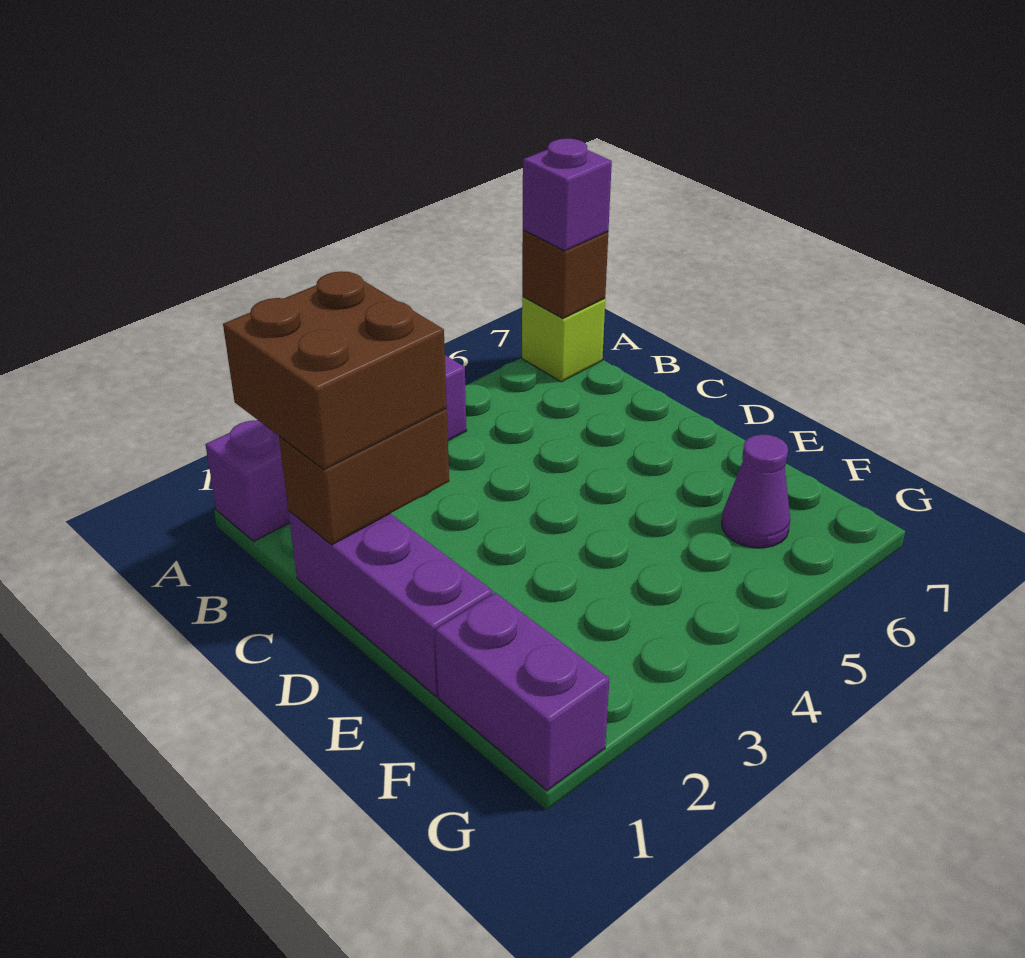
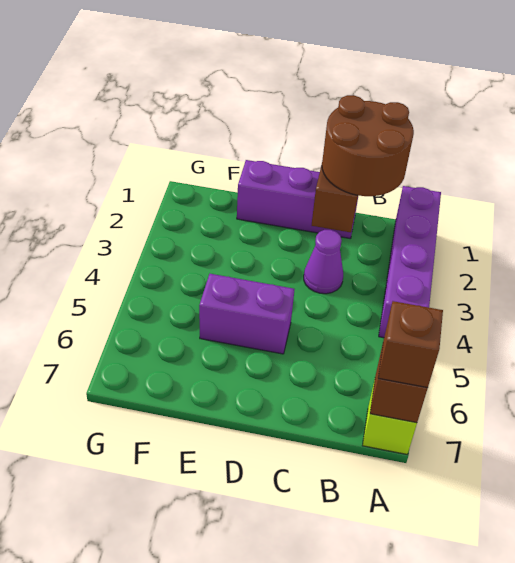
purple brick A7 level 3 -> brown brick A7 level 3
brown brick B1:C2 level 3 -> brown round brick B1:C2 level 3
purple brick F1:G1 level 1 -> purple brick D5:E5 level 1
purple cone F6 level 1 -> purple cone C3 level 1

